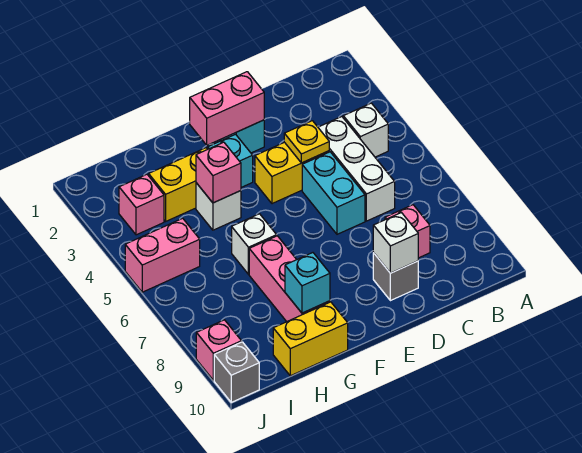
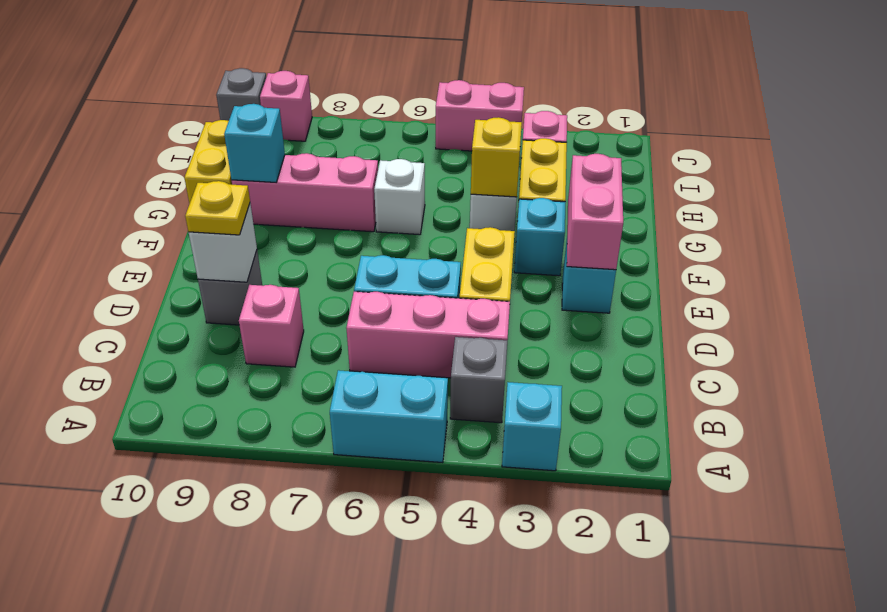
none -> cyan brick A3 level 1
none -> cyan brick A5:A6 level 1
white brick B4 level 1 -> grey brick B4 level 1
white brick C4:C6 level 1 -> pink brick C4:C6 level 1
yellow plate D4 level 2 -> yellow plate D9 level 3
pink brick G4 level 2 -> yellow brick G4 level 2
pink brick I5:J5 level 1 -> pink brick J4:J5 level 1

